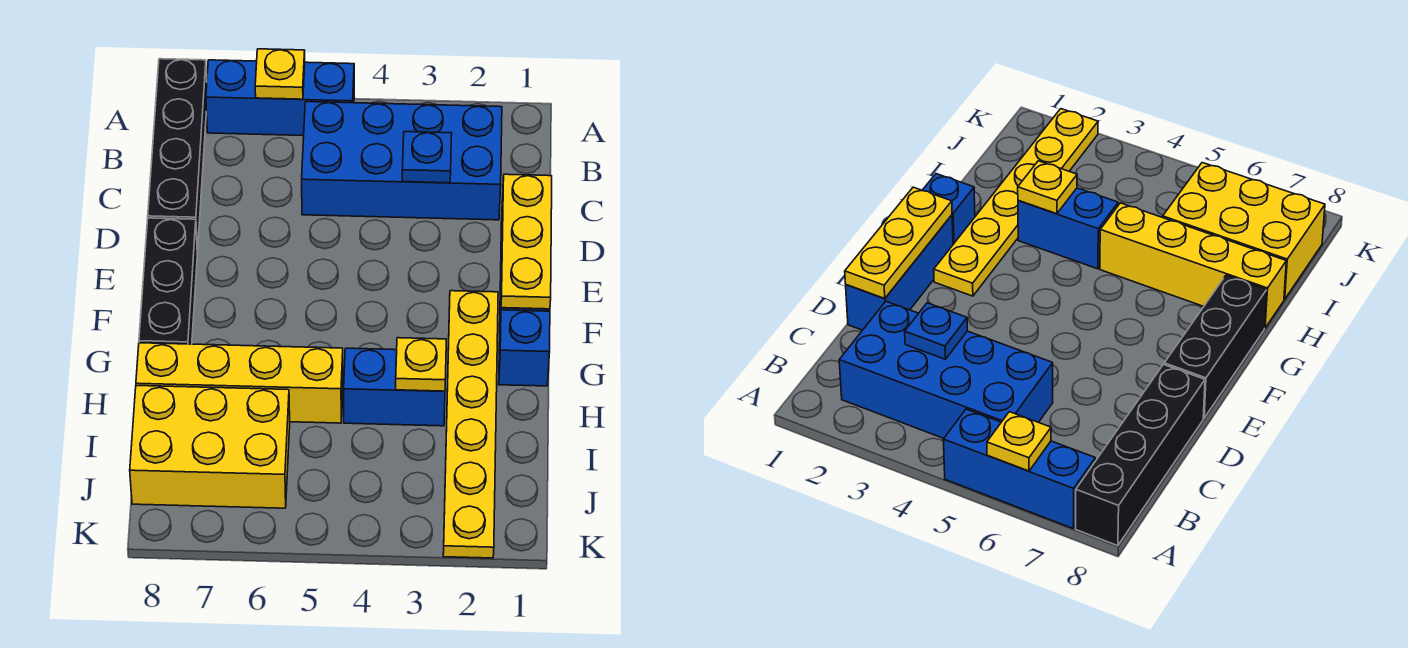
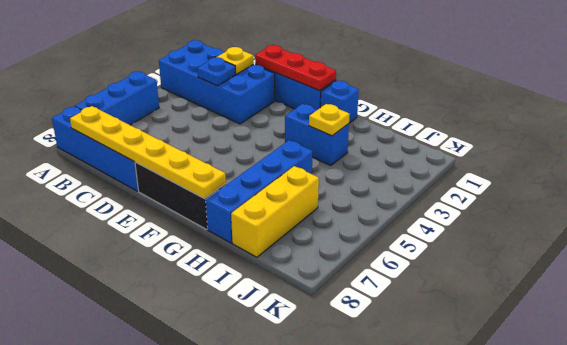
yellow plate A6 level 2 -> yellow plate C2 level 2
black brick A8:D8 level 1 -> blue brick A8:D8 level 1
blue brick B2:C5 level 1 -> blue brick A2:D3 level 1
yellow plate D1:F1 level 2 -> red plate D1:F1 level 2
yellow plate F2:K2 level 1 -> yellow plate B8:G8 level 2
blue brick H3:H4 level 1 -> blue brick G3:H3 level 1
yellow brick H5:H8 level 1 -> blue brick H5:H8 level 1
yellow brick I6:J8 level 1 -> yellow brick I6:I8 level 1

